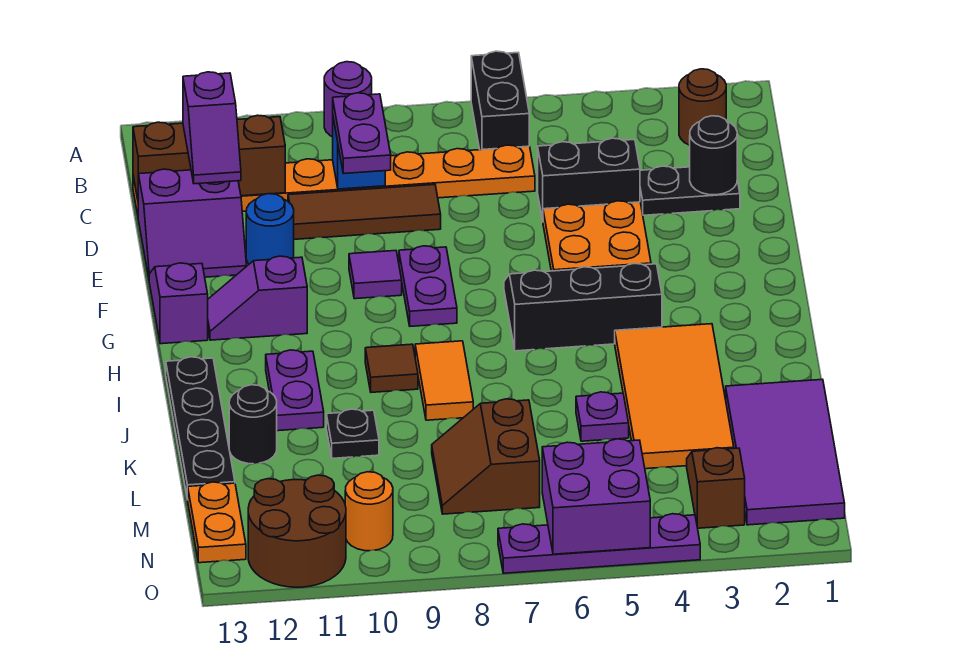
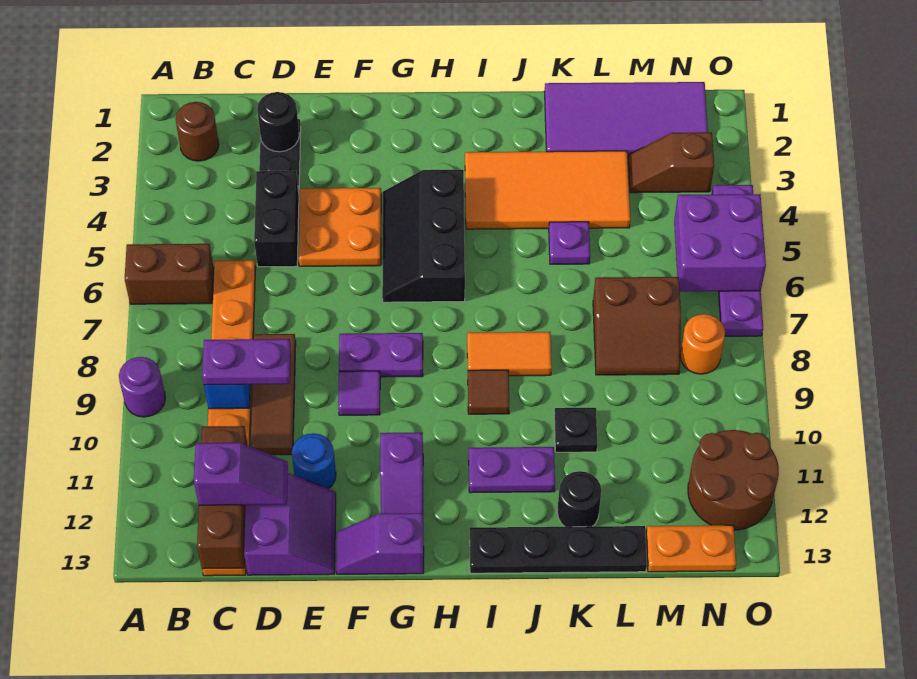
black brick A6:B6 level 1 -> brown brick A6:B6 level 1
orange round brick N10 level 1 -> orange round brick N8 level 1

